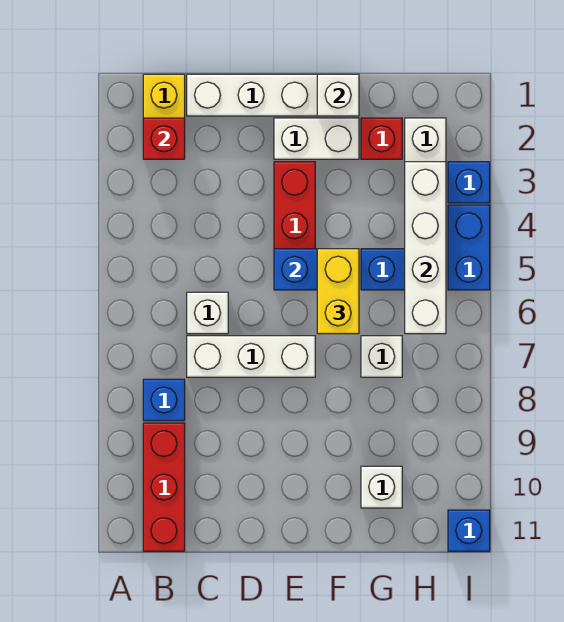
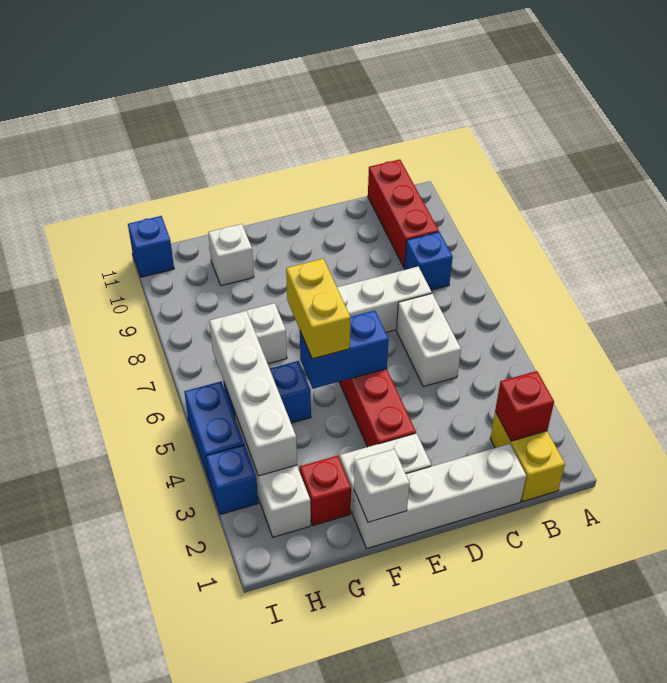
white brick C6 level 1 -> white brick C5:C6 level 1

